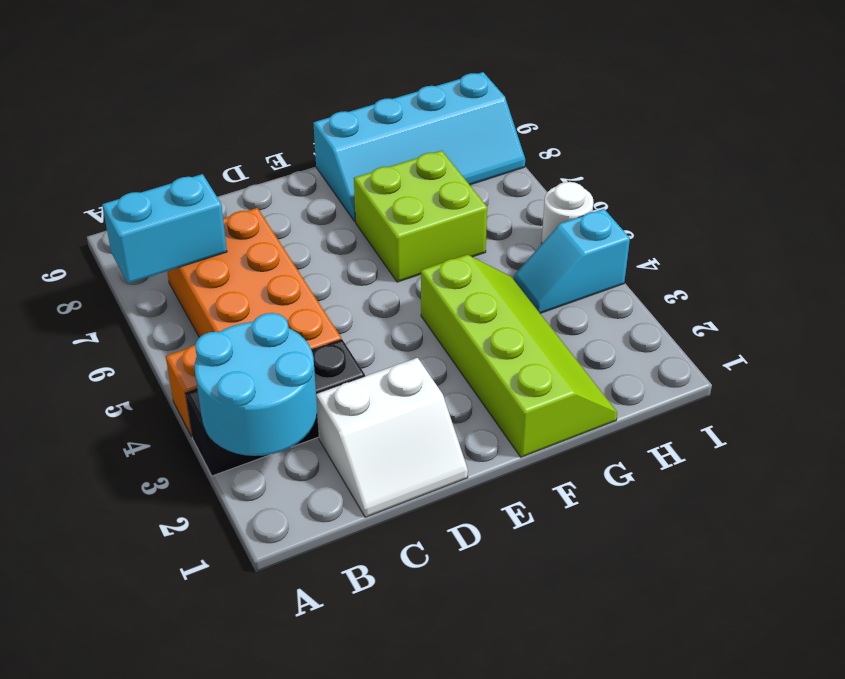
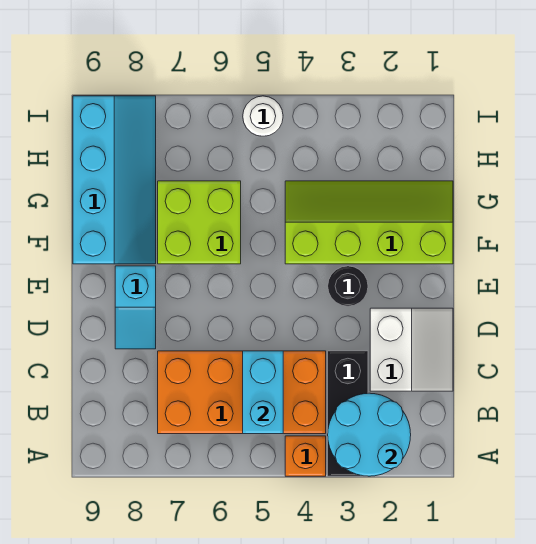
cyan brick A7:B7 level 2 -> cyan brick B5:C5 level 2
none -> black round brick E3 level 1
cyan slope H4:I4 level 1 top I -> cyan slope D8:E8 level 1 top E

